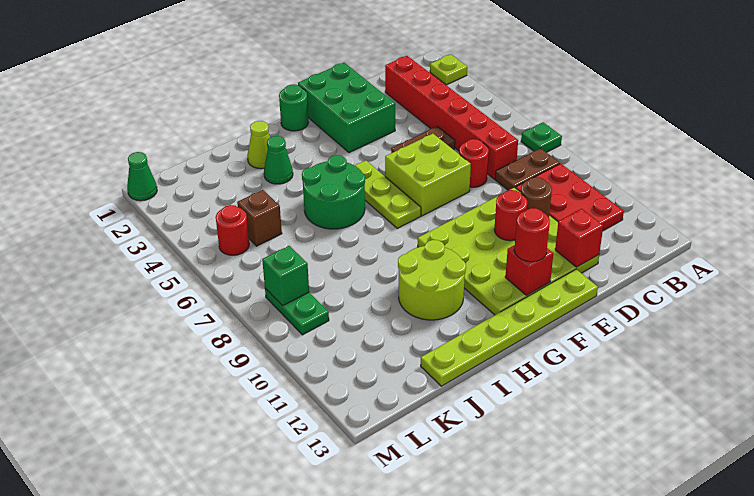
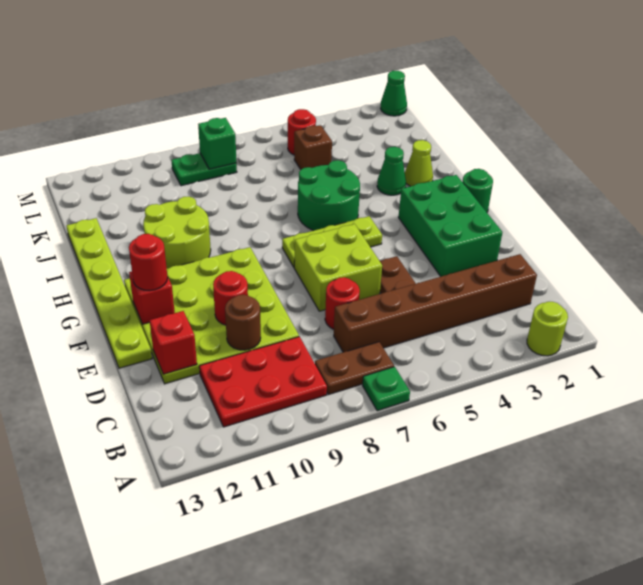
lime plate A2 level 1 -> lime round brick A2 level 1
brown plate B8:C8 level 1 -> brown plate B7:B8 level 1
red brick C2:C7 level 1 -> brown brick C2:C7 level 1
green brick E1:F3 level 1 -> green brick E2:G3 level 1

